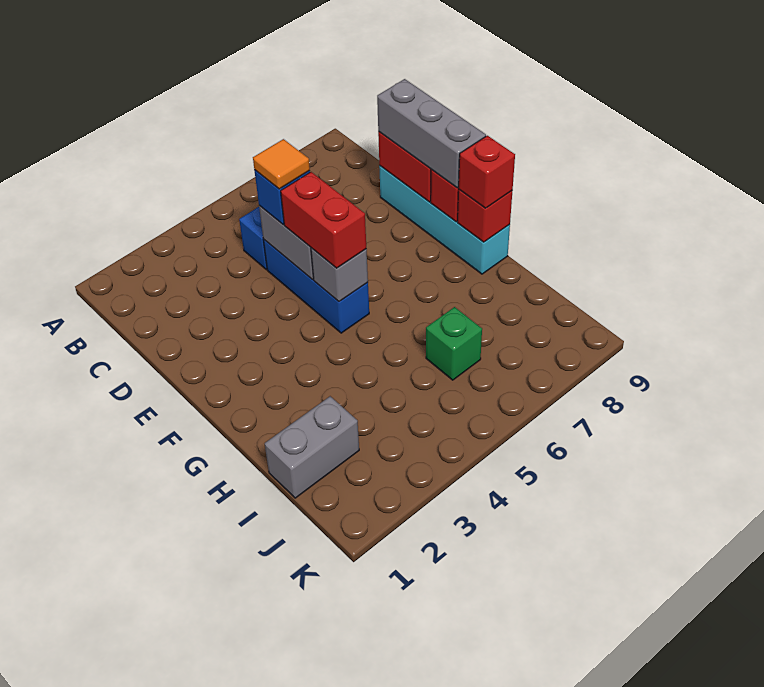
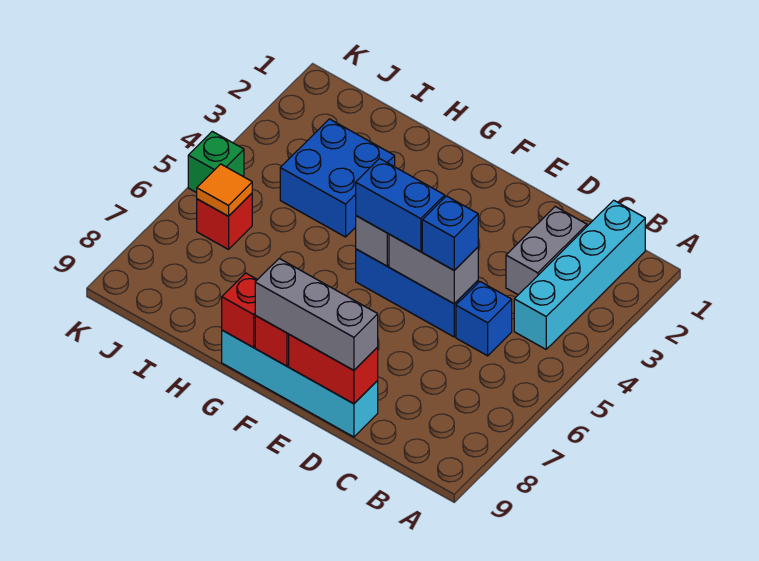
none -> cyan brick B1:B4 level 1
orange tile D5 level 4 -> orange tile J6 level 2
red brick E5:F5 level 3 -> blue brick E5:F5 level 3
red brick G9 level 3 -> red brick J6 level 1
none -> blue brick H3:I4 level 1
grey brick I1:I2 level 1 -> grey brick C2:C3 level 1
green brick I6 level 1 -> green brick K5 level 1

